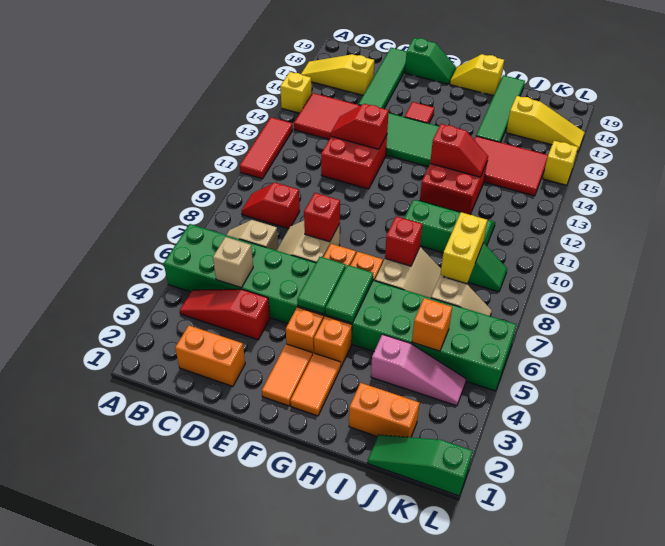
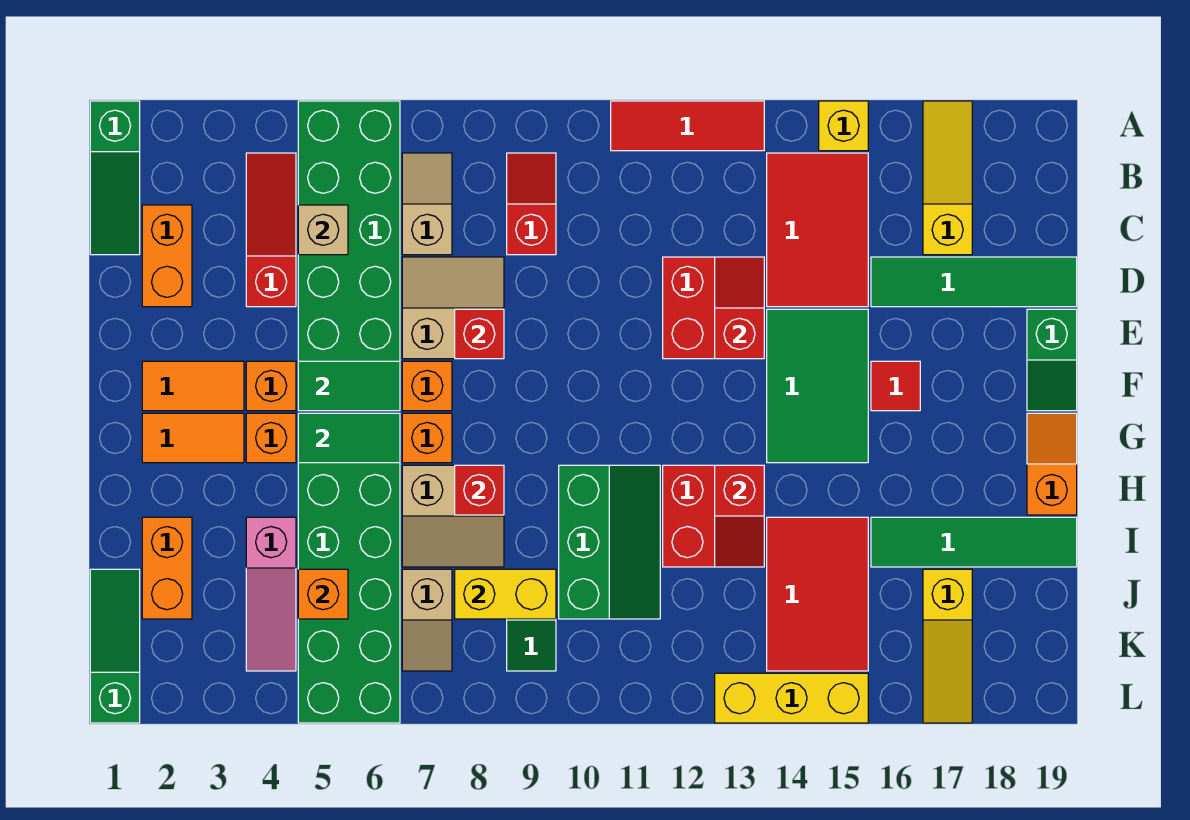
none -> green slope A1:C1 level 1 top A
yellow slope G19:H19 level 1 top H -> orange slope G19:H19 level 1 top H
yellow brick L15 level 1 -> yellow brick L13:L15 level 1

